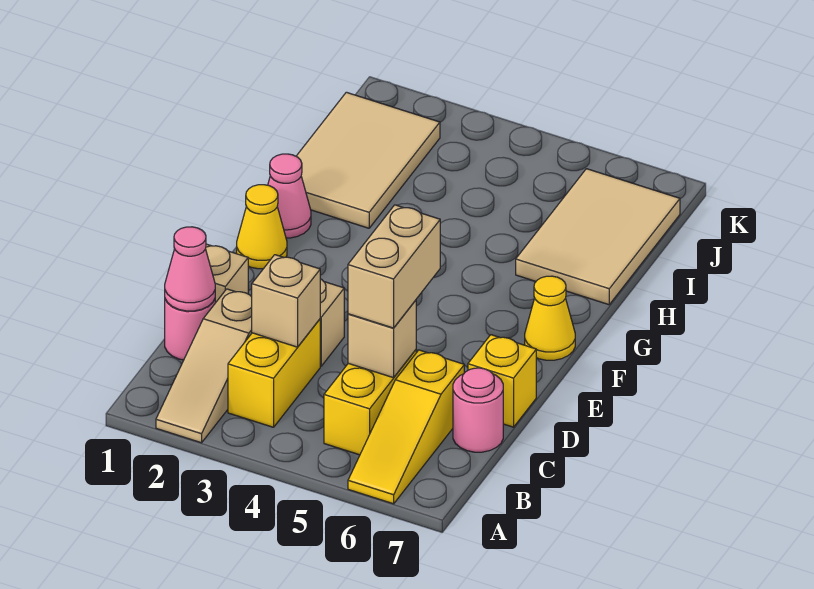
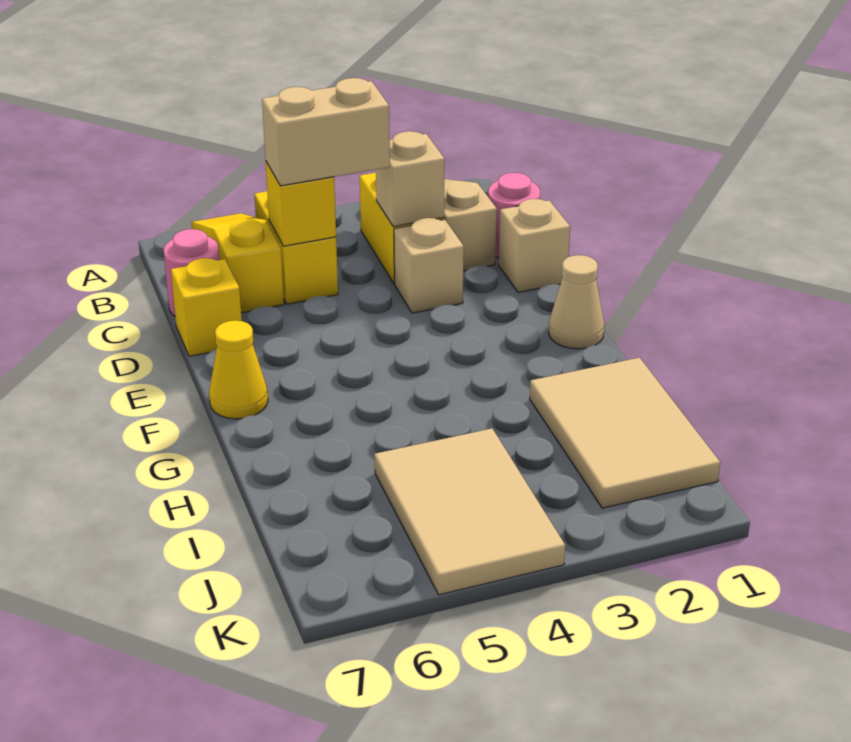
pink cone C1 level 2 -> none
tan brick C5 level 2 -> yellow brick C5 level 2
tan brick C5:D5 level 3 -> tan brick C4:C5 level 3
yellow cone F1 level 1 -> tan cone F1 level 1
pink cone G1 level 1 -> none
tan tile H6:J7 level 1 -> tan tile I4:K5 level 1

